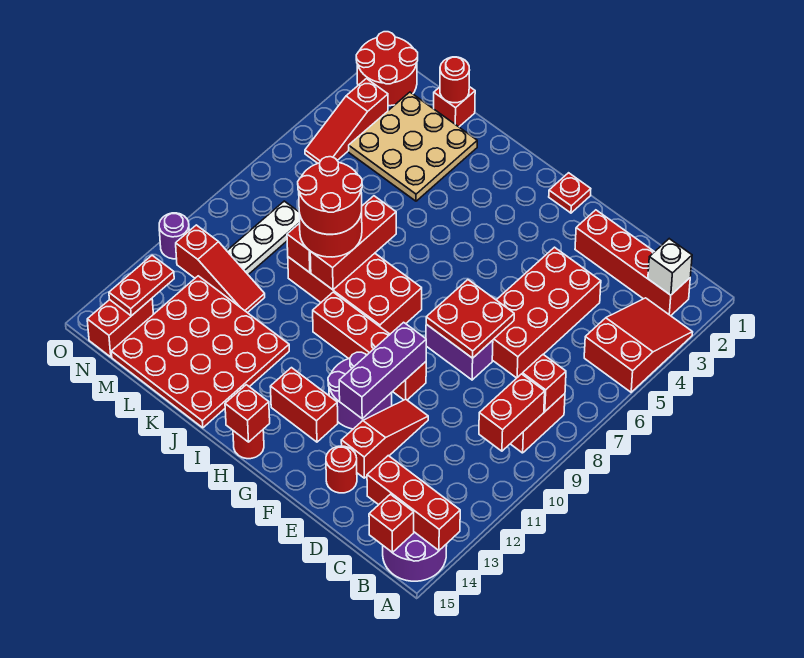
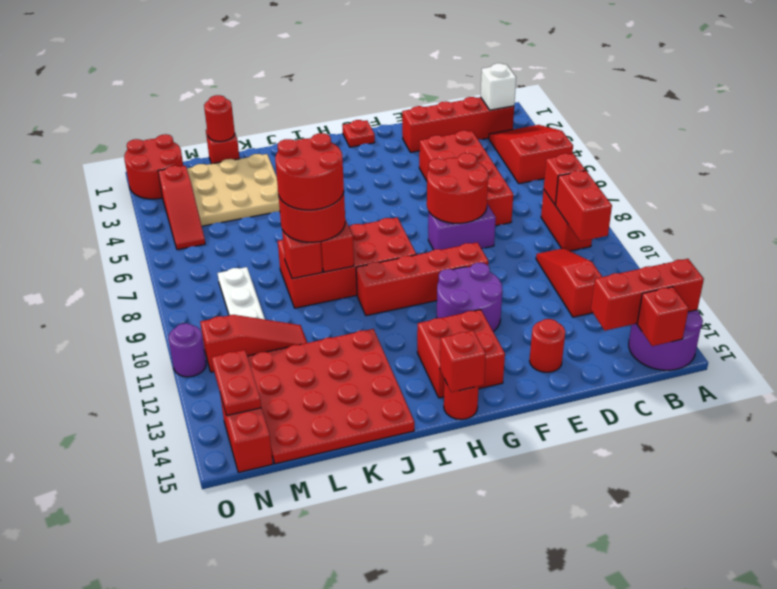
red plate E7:F8 level 2 -> red round brick E7:F8 level 2
red slope E11:E13 level 1 top 13 -> red slope C10:C12 level 1 top 12
purple brick F10:F12 level 2 -> none
red brick G13:H13 level 1 -> red brick G13:H14 level 1

